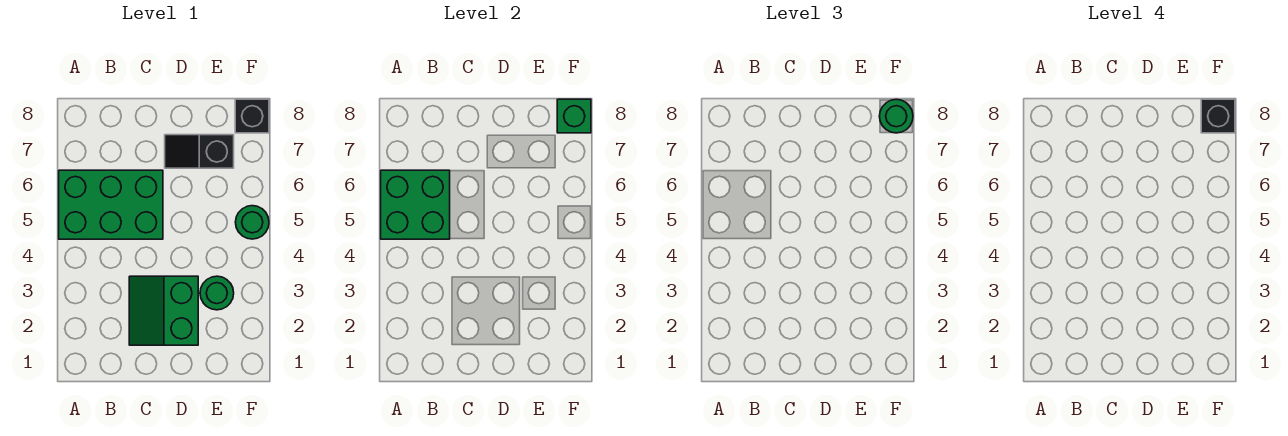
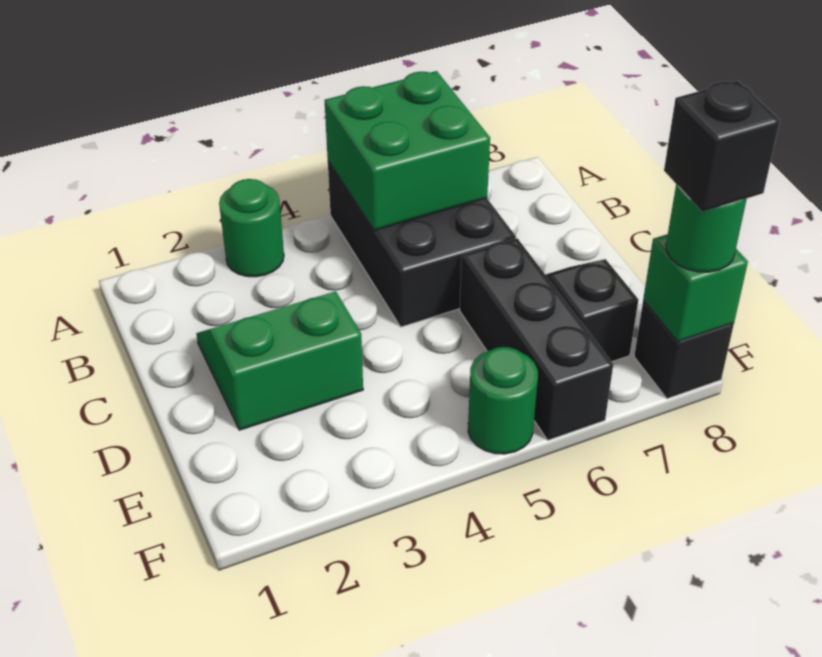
green brick A5:C6 level 1 -> black brick A5:C6 level 1
none -> black brick D6:F6 level 1
green round brick E3 level 1 -> green round brick A3 level 1

